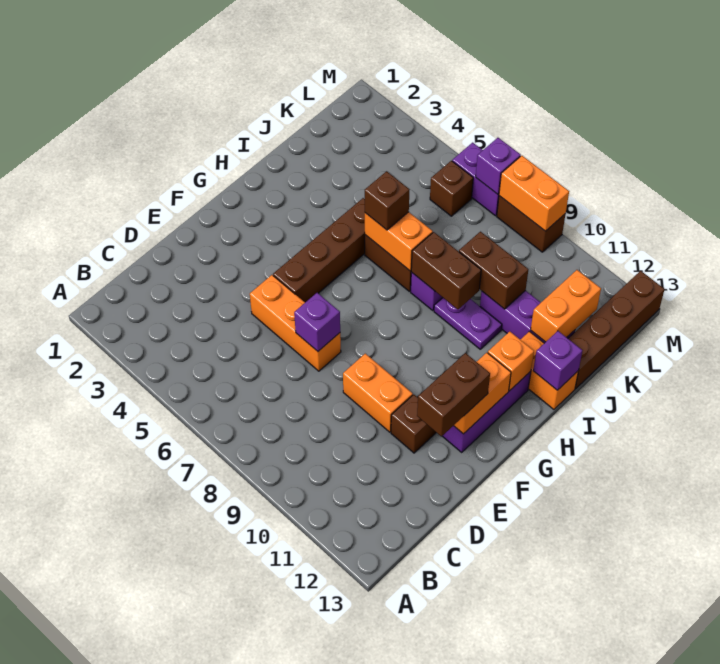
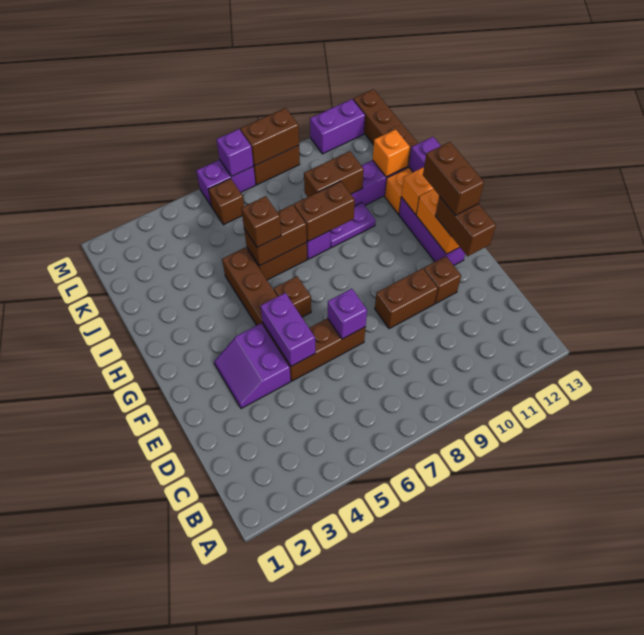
none -> purple slope E3:F4 level 1 top 4
orange brick E5:E7 level 1 -> brown brick E5:E7 level 1
none -> purple brick E5:F5 level 2
orange brick E9:E10 level 1 -> brown brick E9:E10 level 1
none -> brown brick F12:G12 level 4
none -> brown brick G6 level 1
orange brick I6:I7 level 2 -> brown brick I6:I7 level 2
orange brick J12:K12 level 2 -> orange brick J12 level 2
orange brick M8:M9 level 2 -> brown brick M8:M9 level 2
none -> purple brick M11:M12 level 1

